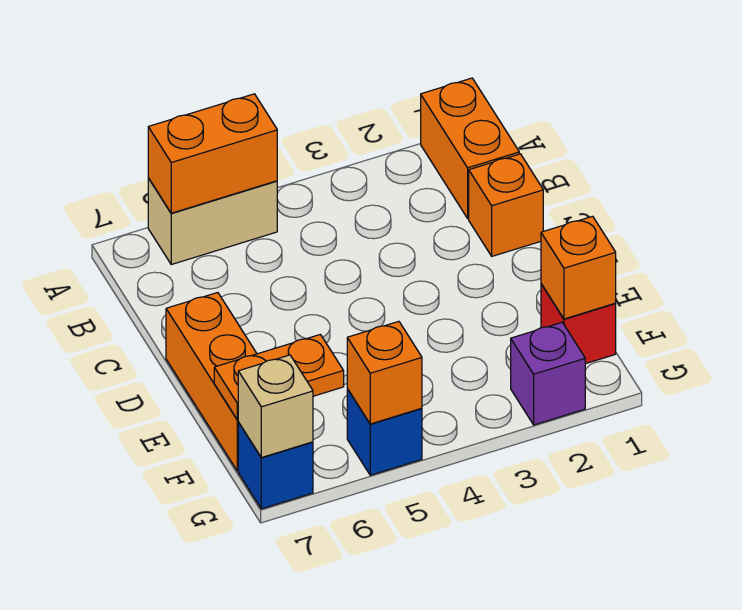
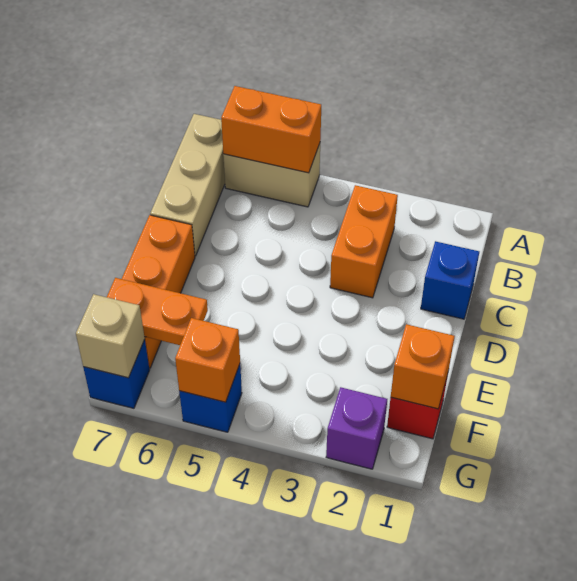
orange brick A1:B1 level 1 -> orange brick B3:C3 level 1
none -> tan brick A7:C7 level 1
orange brick C1 level 1 -> blue brick C1 level 1

